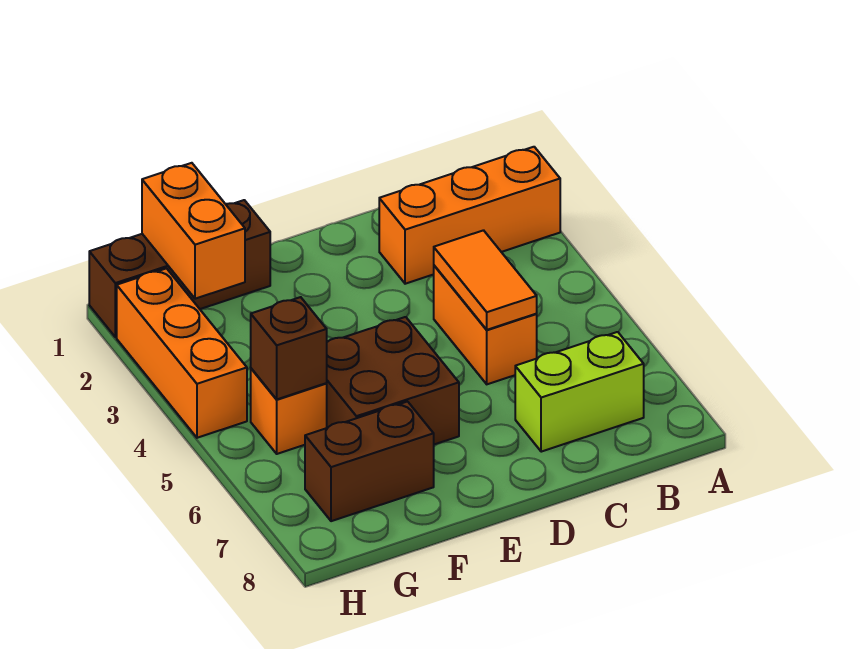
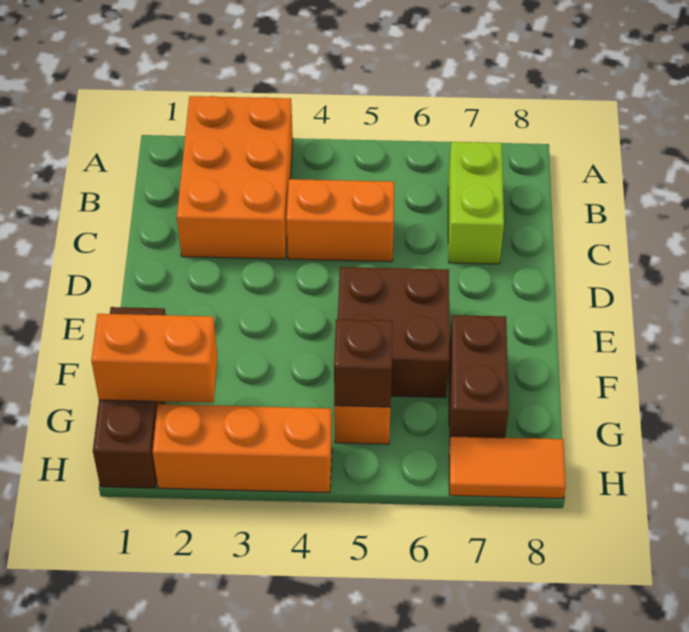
orange brick A2:C2 level 1 -> orange brick A2:C3 level 1
orange tile C4:C5 level 2 -> orange tile H7:H8 level 1

